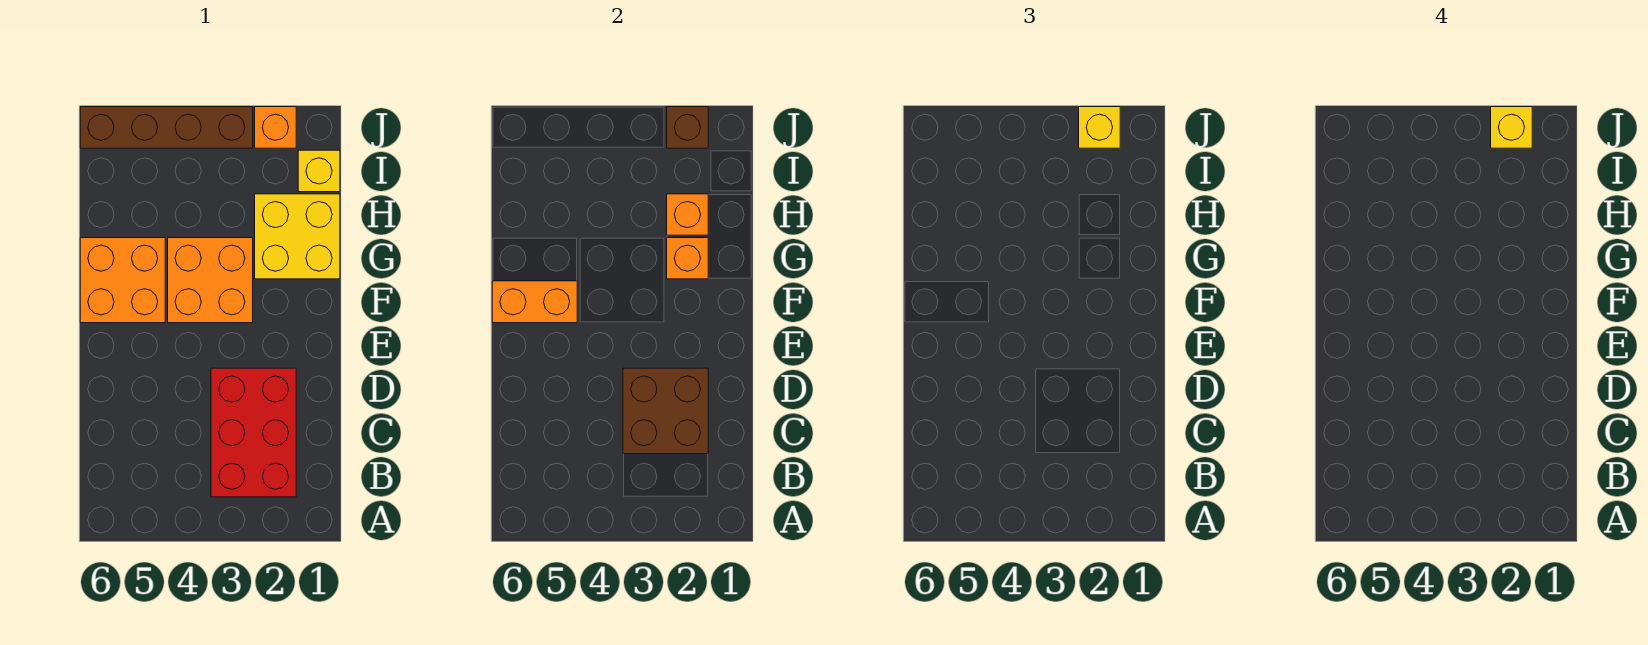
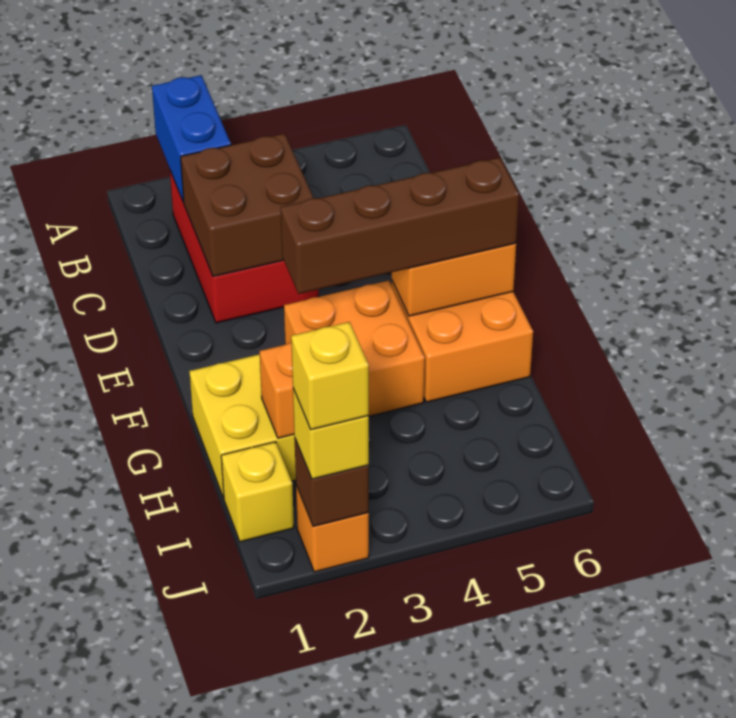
none -> blue brick A2:B2 level 2
orange brick G2 level 2 -> none
brown brick J3:J6 level 1 -> brown brick F3:F6 level 3

